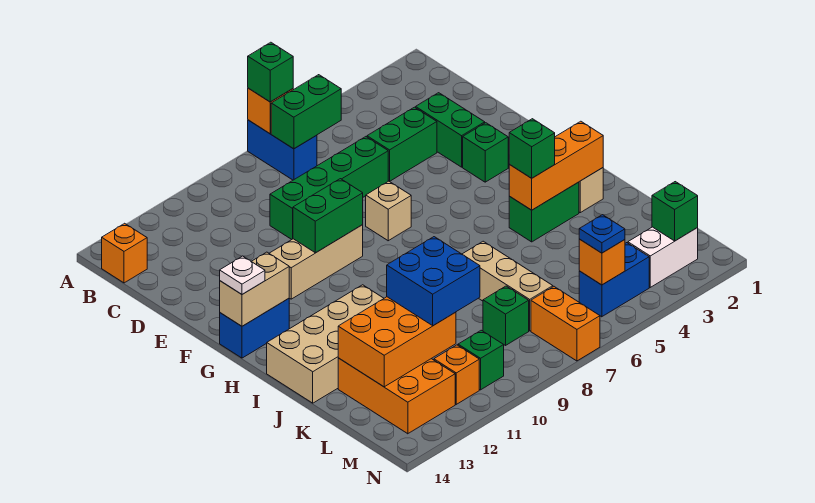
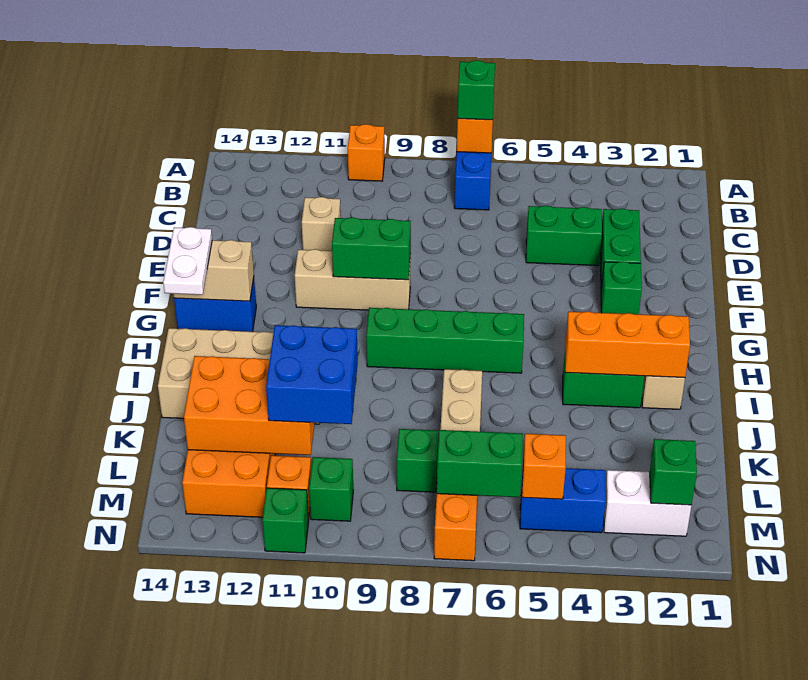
green brick B6:B7 level 2 -> green brick M6:M7 level 2
orange brick B14 level 1 -> orange brick A10 level 1
green brick D6:D9 level 1 -> green brick H6:H9 level 1
tan brick F7 level 1 -> tan brick D11 level 1
white plate G14 level 3 -> white plate G14:H14 level 3
green brick I4 level 3 -> green brick N11 level 1
blue plate M5 level 3 -> none

